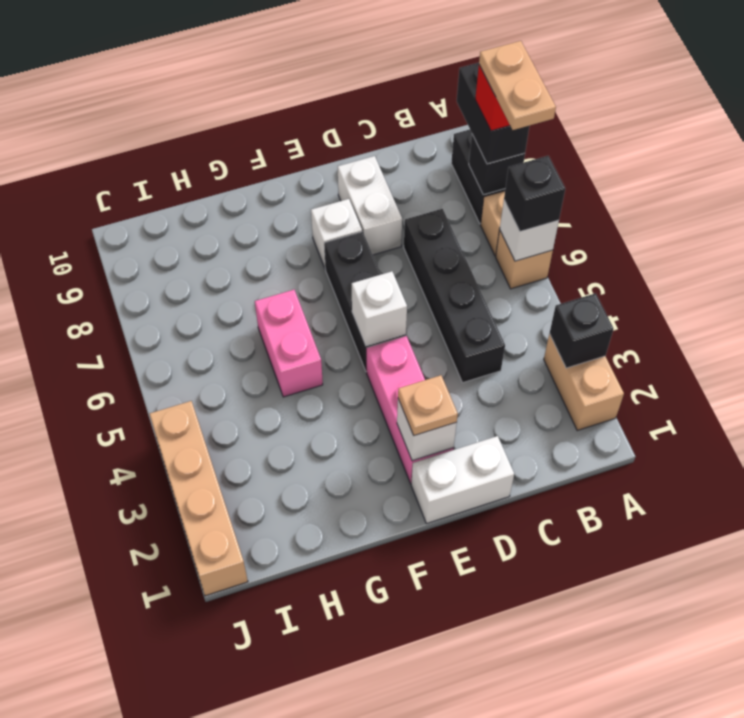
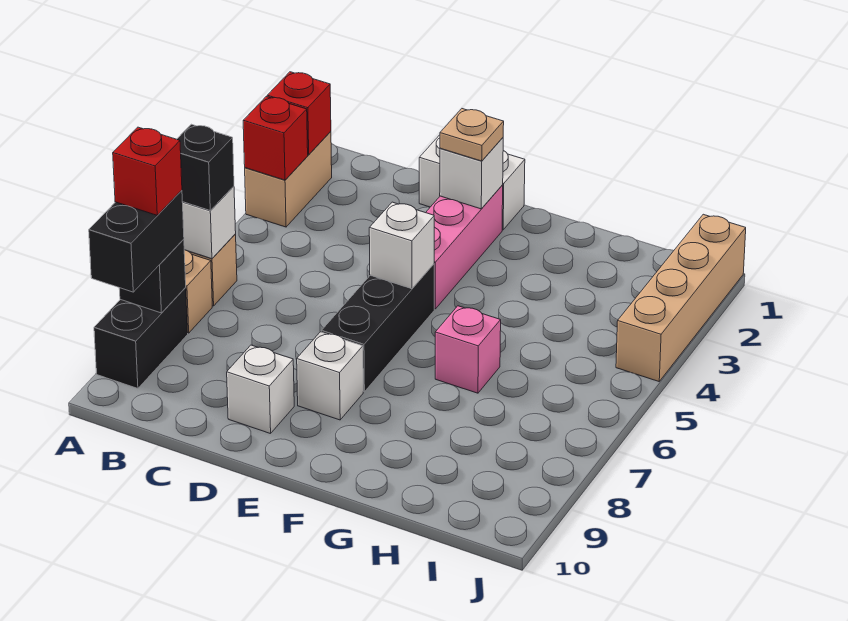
none -> red brick A2 level 2
black brick A3 level 2 -> red brick A3 level 2
tan plate A7:A8 level 5 -> none
black brick C4:C7 level 1 -> none
white brick D8:D9 level 1 -> white brick D9 level 1
pink brick G5:G6 level 1 -> pink brick G6 level 1

